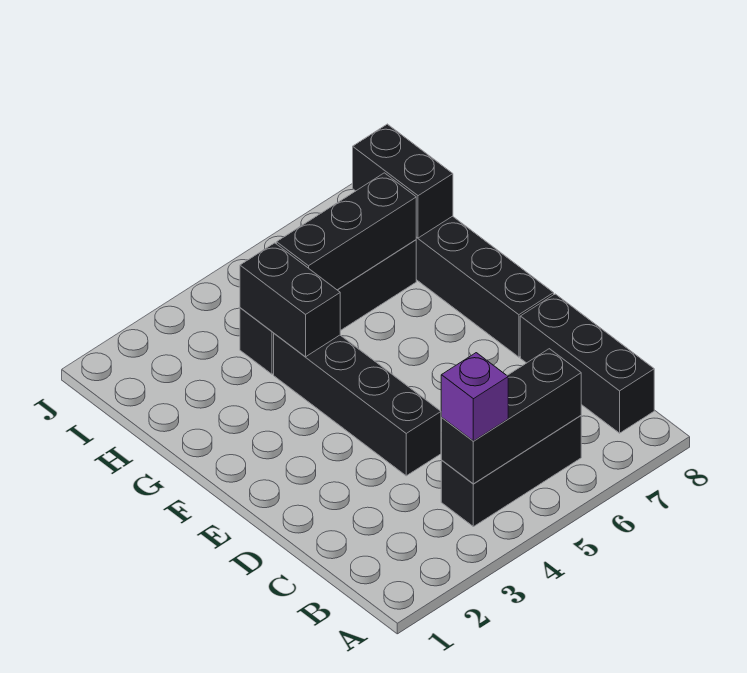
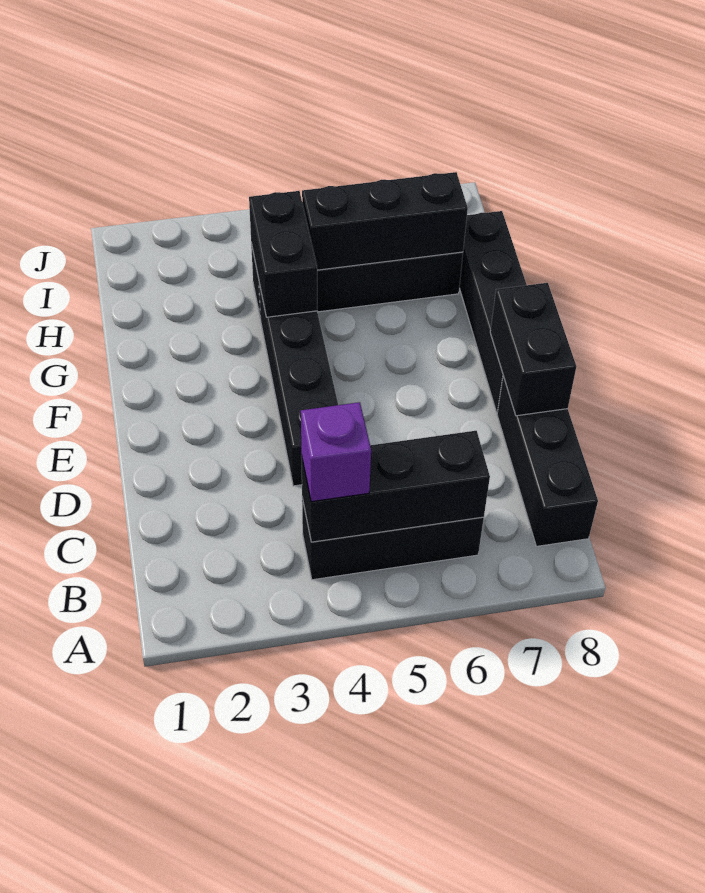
black brick H8:I8 level 2 -> black brick D8:E8 level 2

